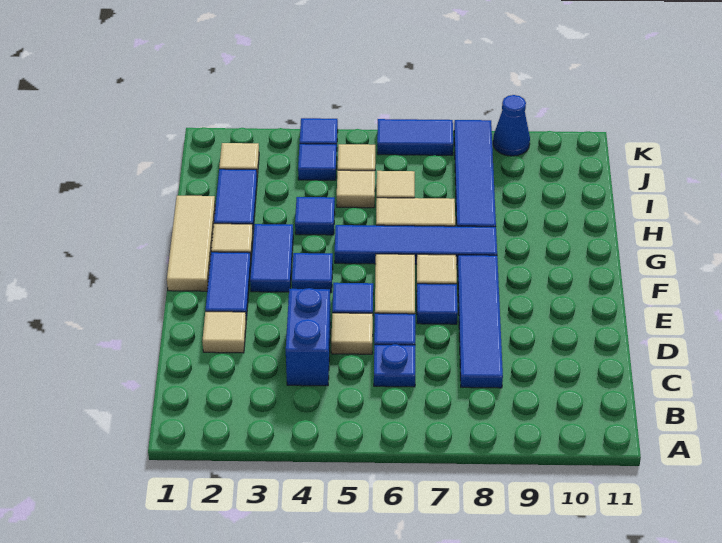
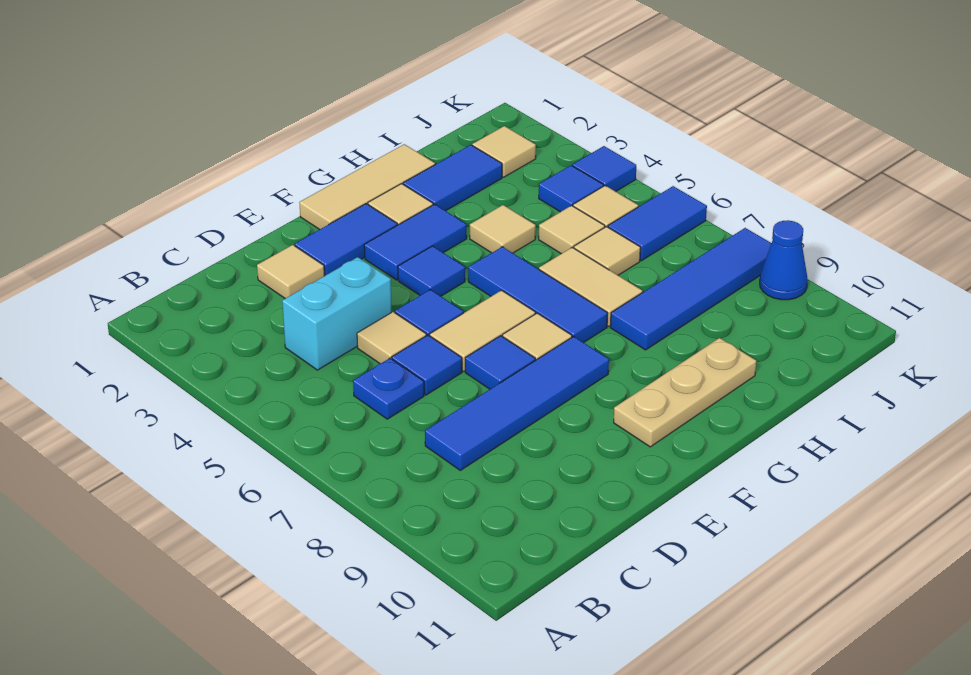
blue brick C4:D4 level 1 -> cyan brick C4:D4 level 1
none -> tan plate F10:H10 level 1
blue tile G5:G8 level 1 -> blue tile G5:G7 level 1
blue tile H4 level 1 -> tan tile H4 level 1
blue tile K6:K7 level 1 -> blue tile J6:K6 level 1

